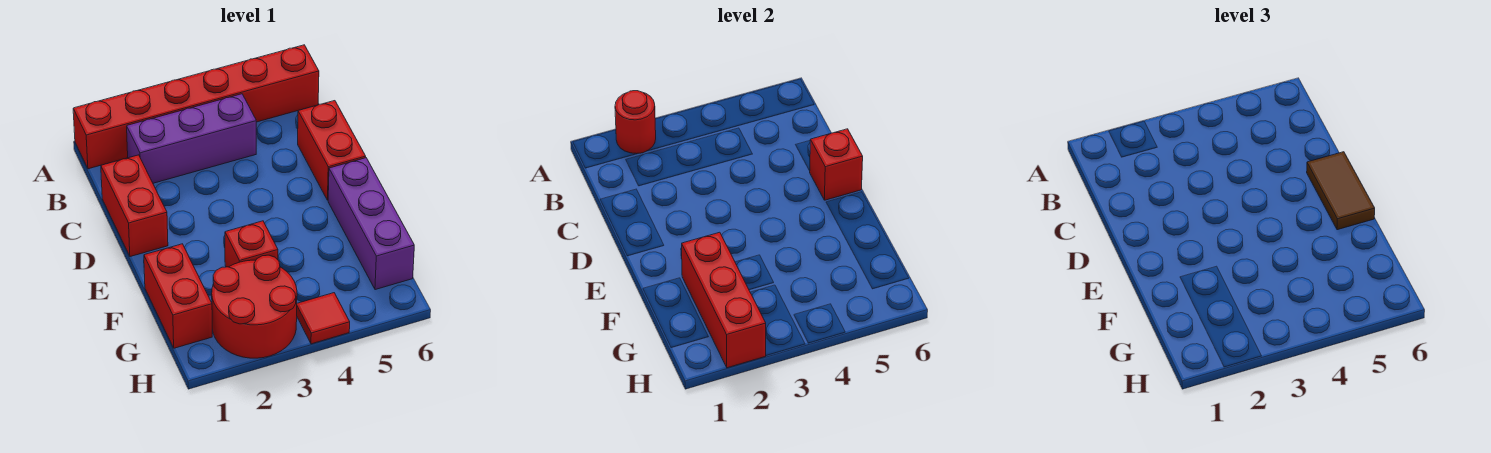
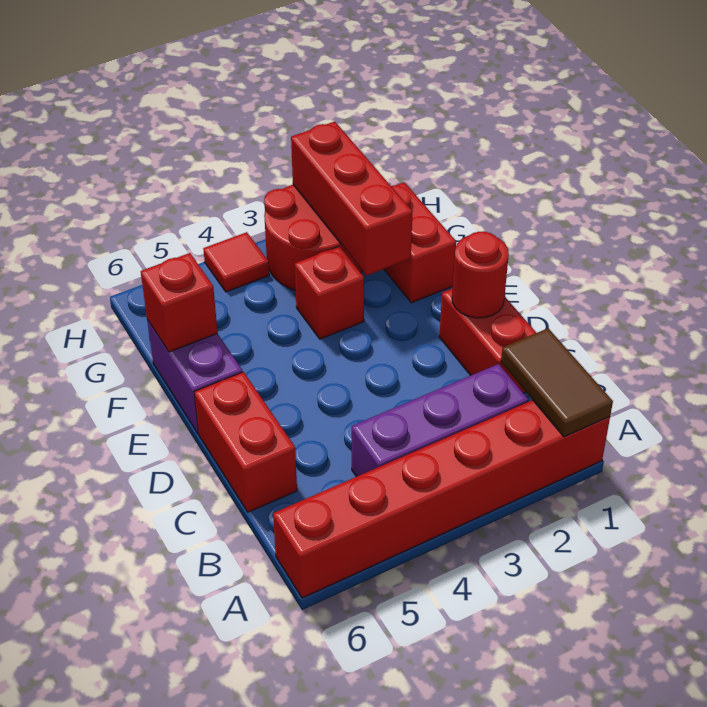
red round brick A2 level 2 -> red round brick D1 level 2
red brick D6 level 2 -> red brick F6 level 2
brown tile D6:E6 level 3 -> brown tile A1:B1 level 2
purple brick E6:G6 level 1 -> purple brick E6:F6 level 1

